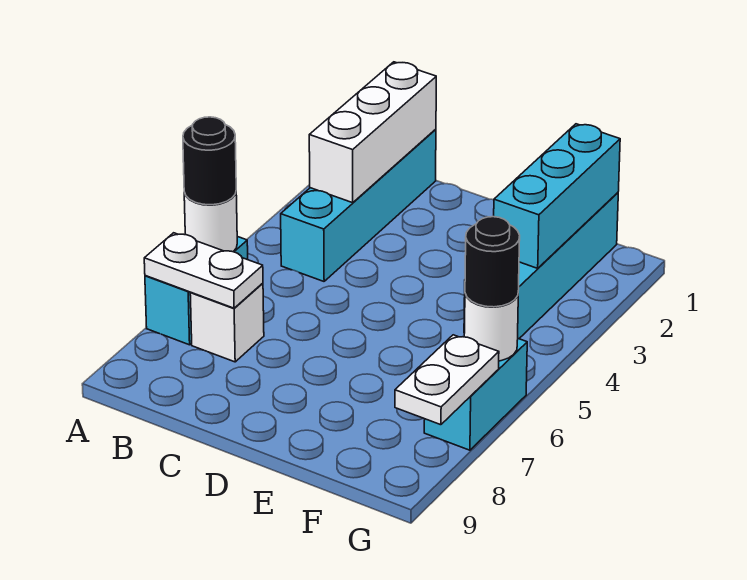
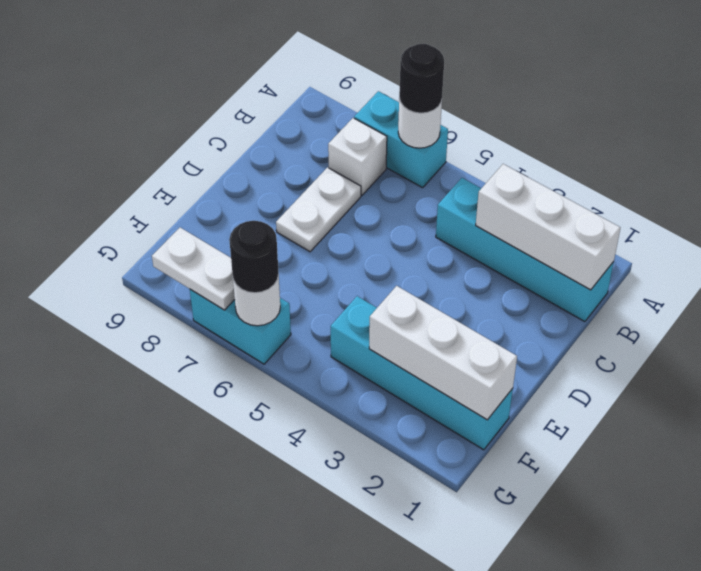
white plate A7:B7 level 2 -> white plate C7:D7 level 1
cyan brick F1:F3 level 2 -> white brick F1:F3 level 2

